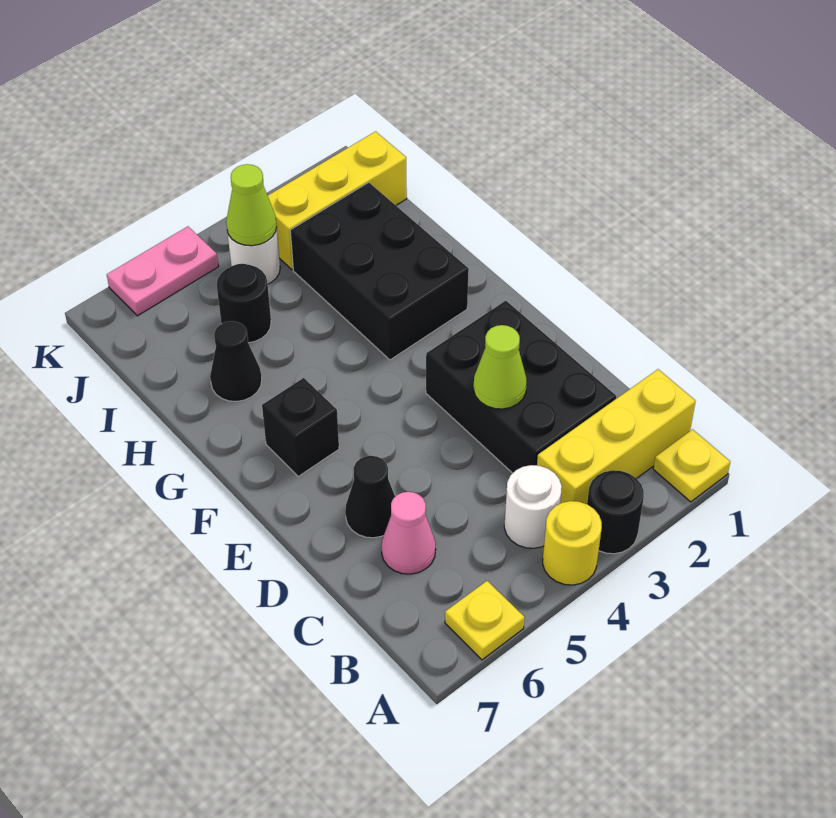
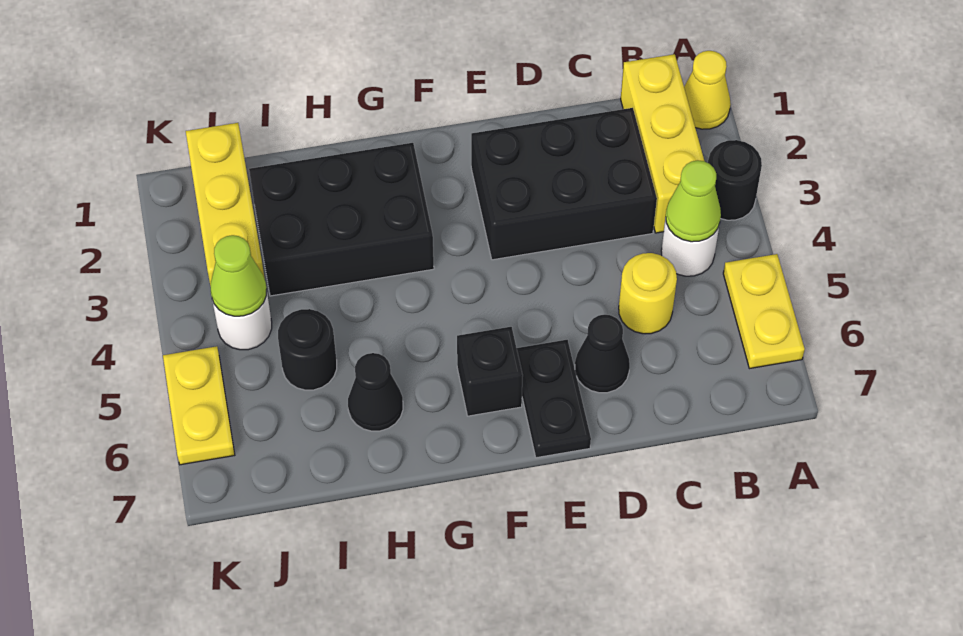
yellow plate A1 level 1 -> yellow cone A1 level 1
yellow round brick A4 level 1 -> yellow round brick C5 level 1
yellow plate A6 level 1 -> yellow plate A5:A6 level 1
pink cone C6 level 1 -> none
lime cone D3 level 2 -> lime cone B4 level 2
none -> black plate E6:E7 level 1
pink plate K5:K6 level 1 -> yellow plate K5:K6 level 1

